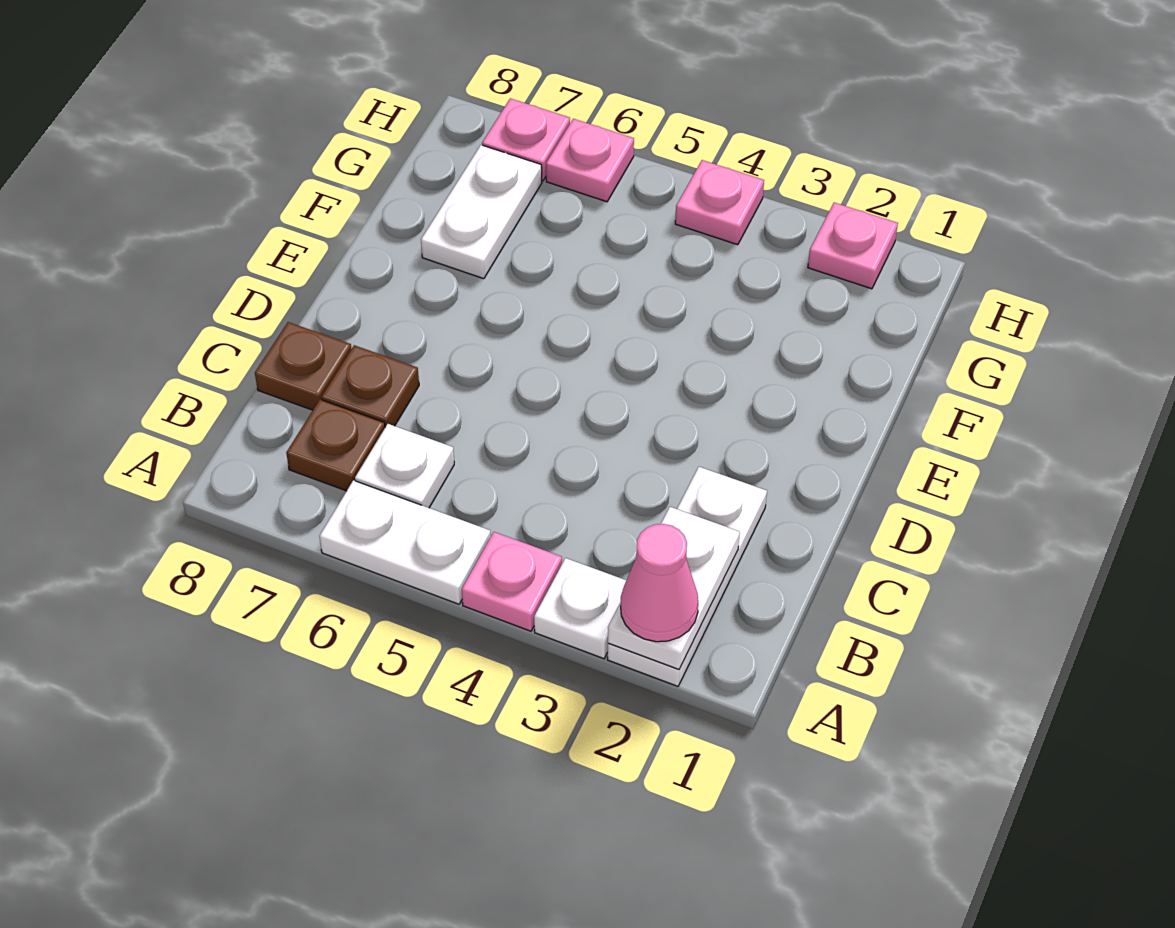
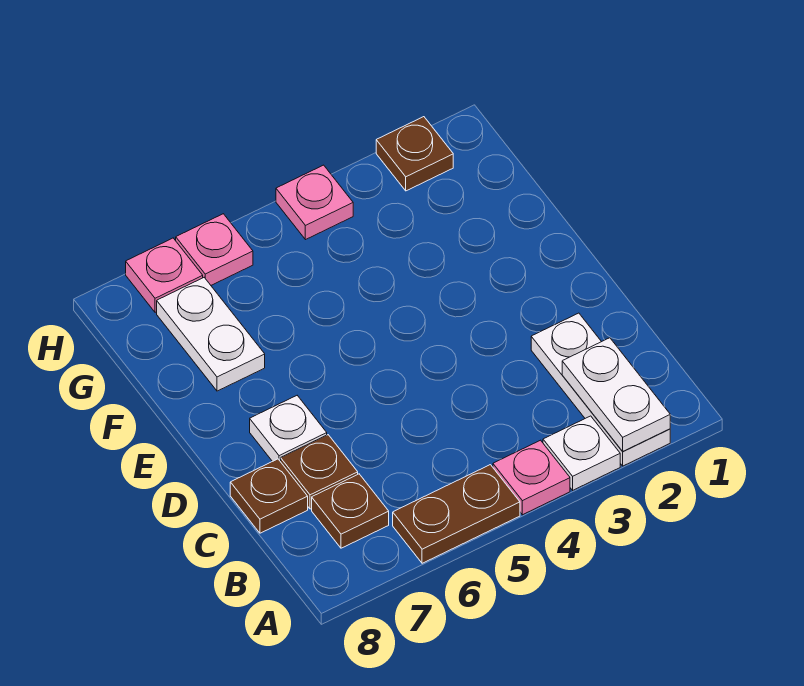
pink cone A2 level 3 -> none
white plate A5:A6 level 1 -> brown plate A5:A6 level 1
white plate B6 level 1 -> white plate D7 level 1
pink plate H2 level 1 -> brown plate H2 level 1

